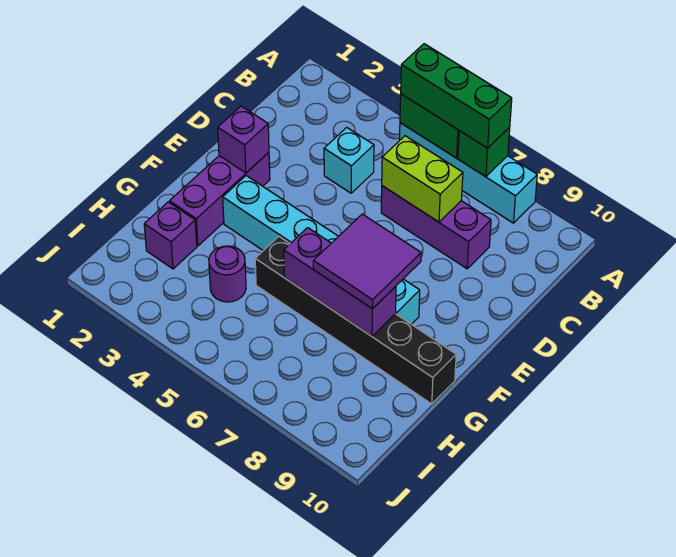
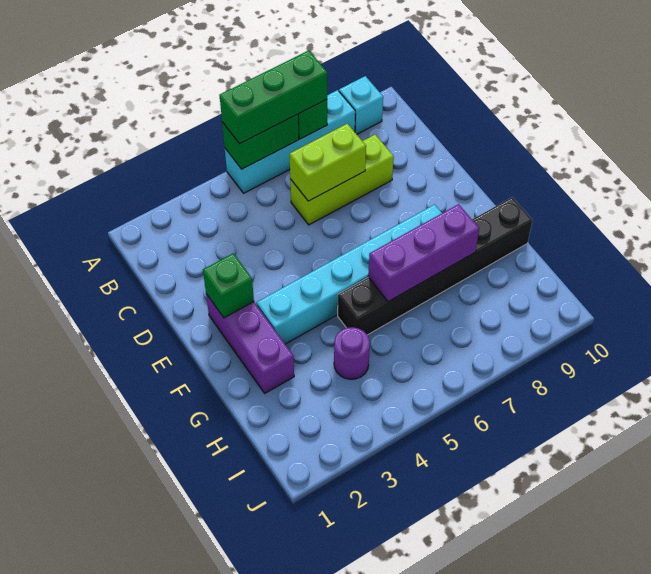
cyan brick C4 level 1 -> cyan brick A9 level 1
purple brick C6:C8 level 1 -> lime brick C6:C8 level 1
purple brick E2 level 2 -> green brick E2 level 2
purple tile F7:G8 level 3 -> none
purple brick H2 level 1 -> none

